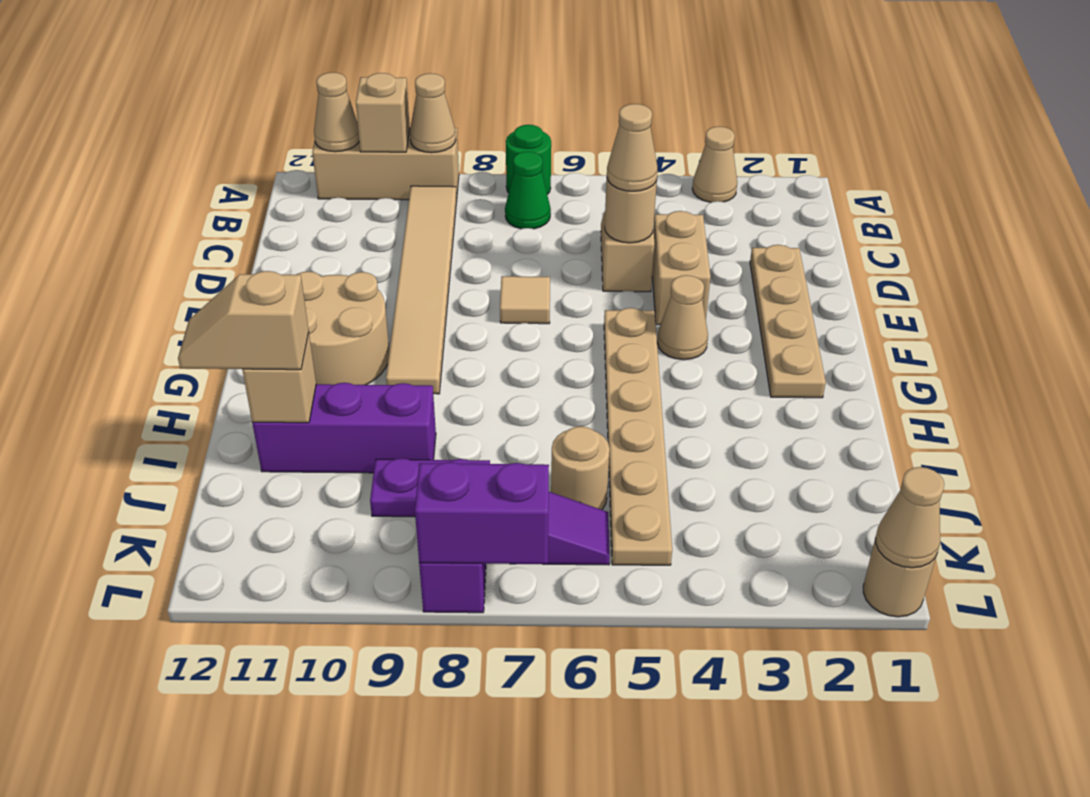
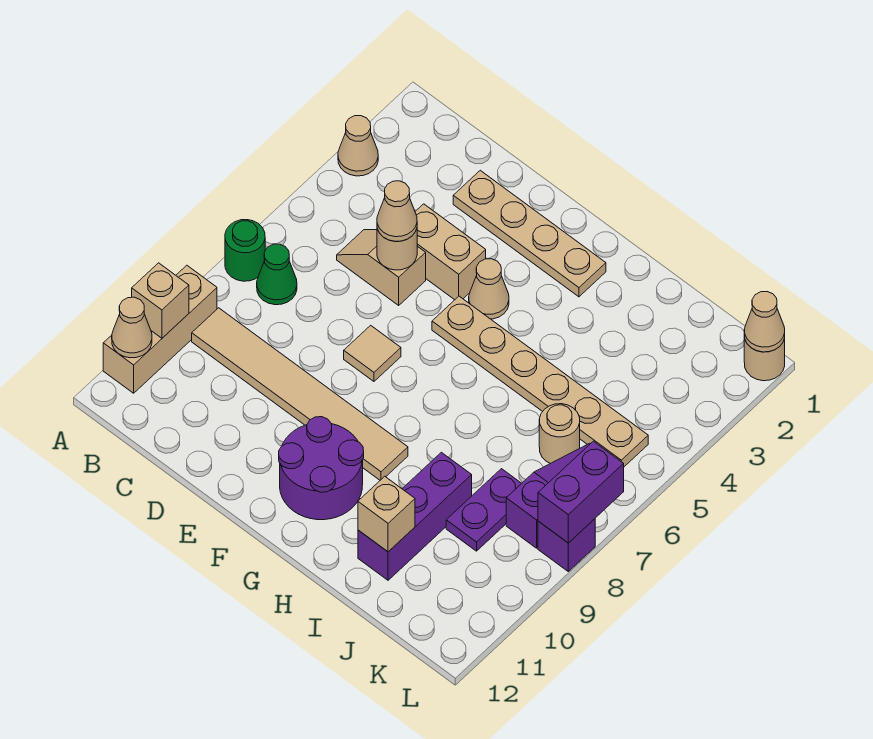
tan cone A9 level 2 -> none
tan round brick F10:G11 level 1 -> purple round brick F10:G11 level 1
tan slope I11:I12 level 3 top 11 -> none

